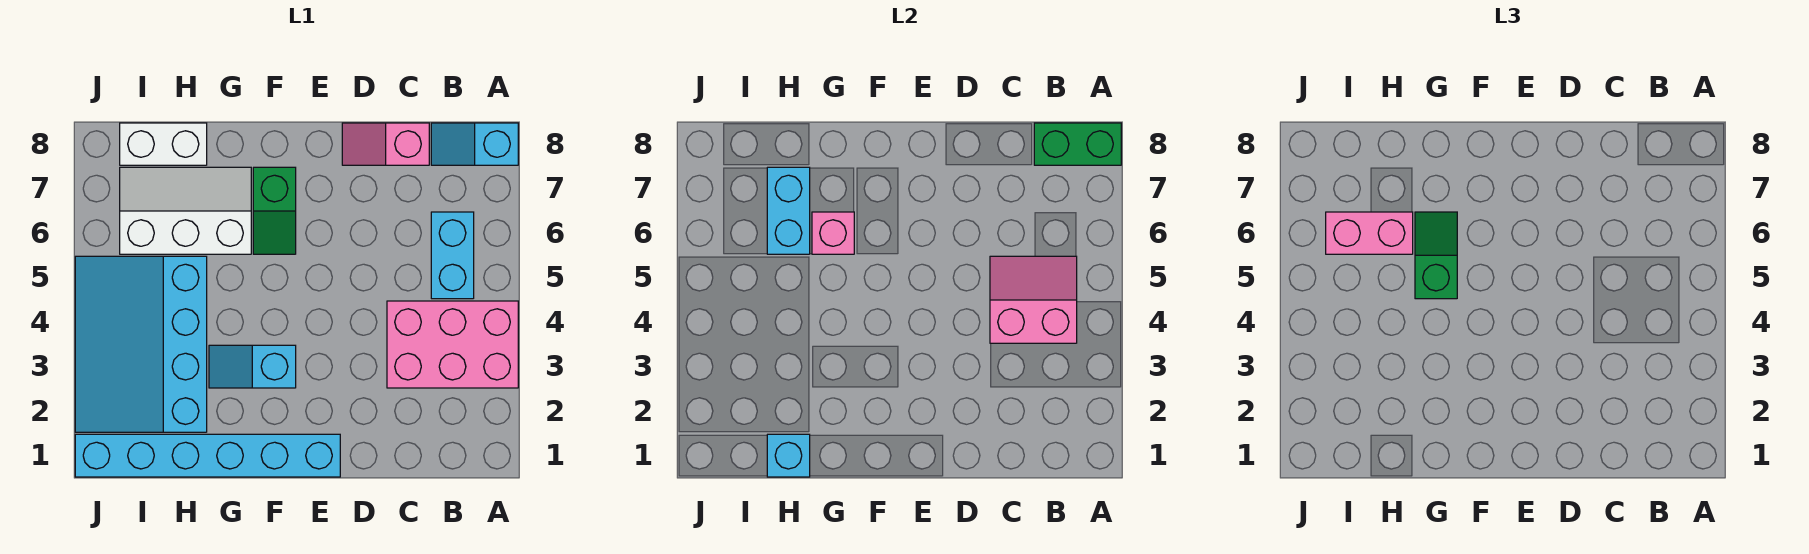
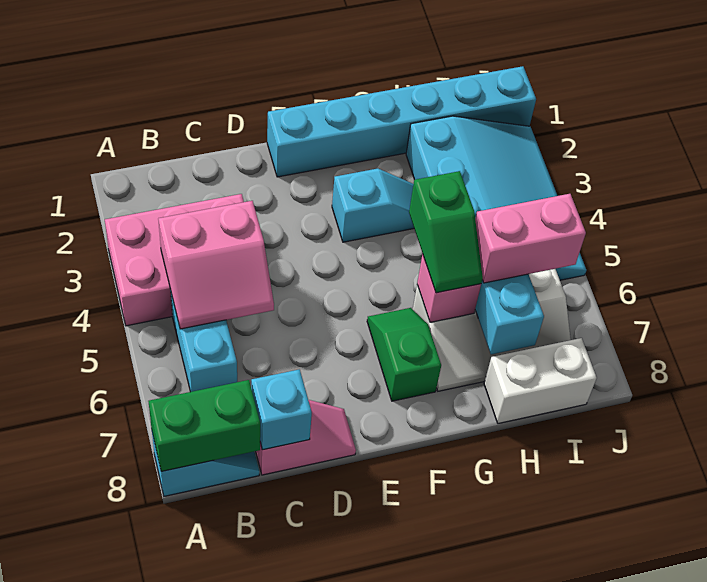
cyan brick H1 level 2 -> cyan brick C8 level 2

